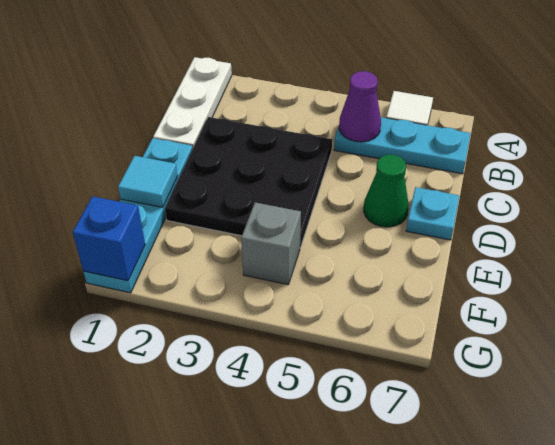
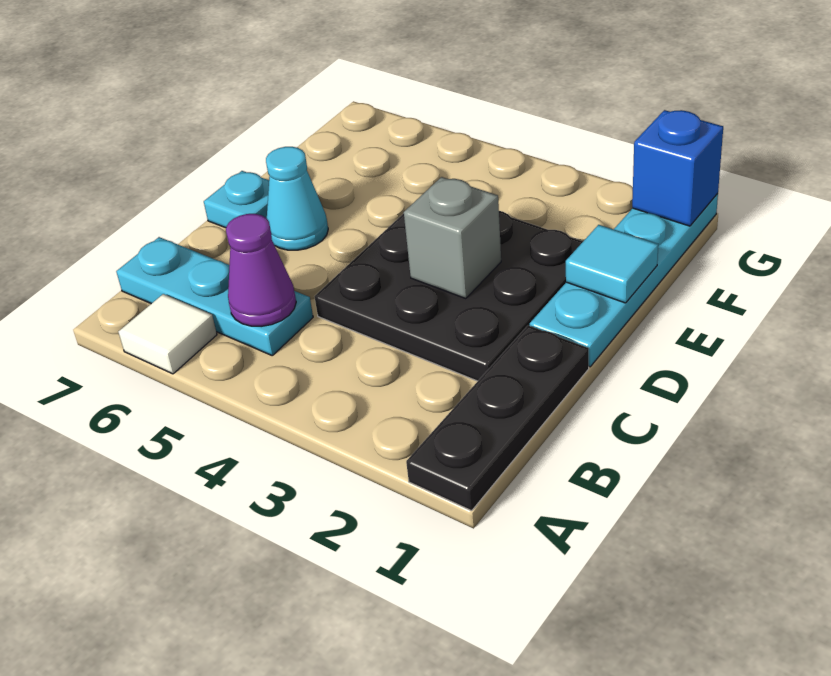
white plate A1:C1 level 1 -> black plate A1:C1 level 1
green cone D6 level 1 -> cyan cone D6 level 1
grey brick F4 level 1 -> grey brick D3 level 2

